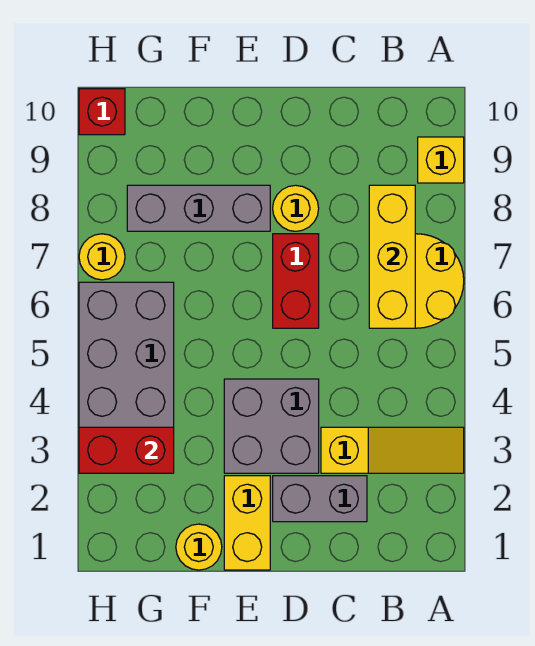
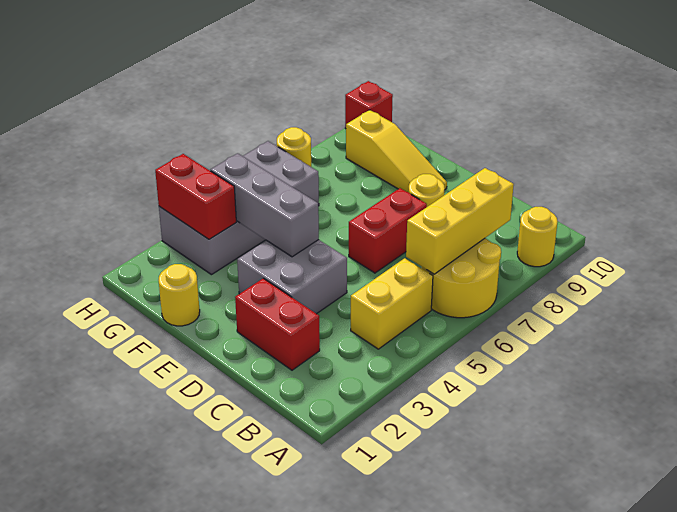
yellow slope A3:C3 level 1 top C -> yellow slope E9:G9 level 1 top G
yellow brick A9 level 1 -> yellow round brick A9 level 1
grey brick C2:D2 level 1 -> red brick C2:D2 level 1
yellow brick E1:E2 level 1 -> yellow brick B4:B5 level 1
grey brick E8:G8 level 1 -> grey brick E4:G4 level 2

